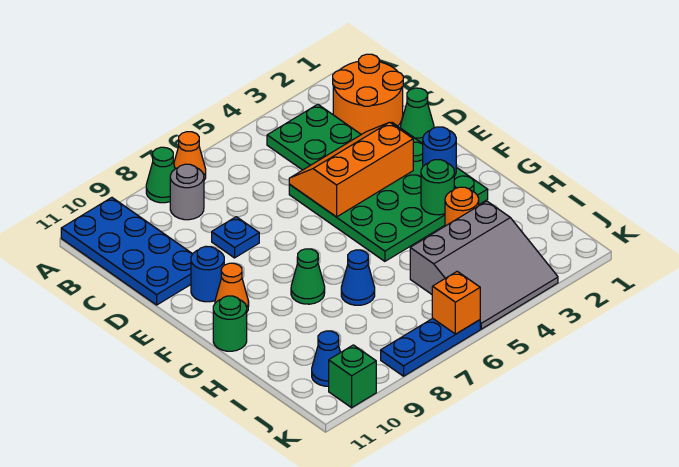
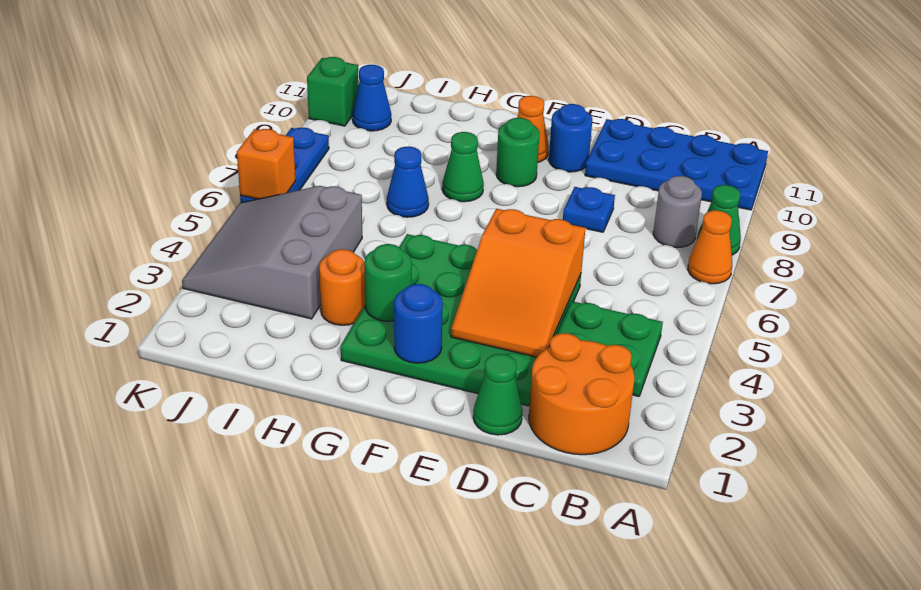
orange slope D3:E5 level 2 top E -> orange slope D3:E5 level 2 top 5
green round brick G11 level 1 -> green round brick F9 level 1

